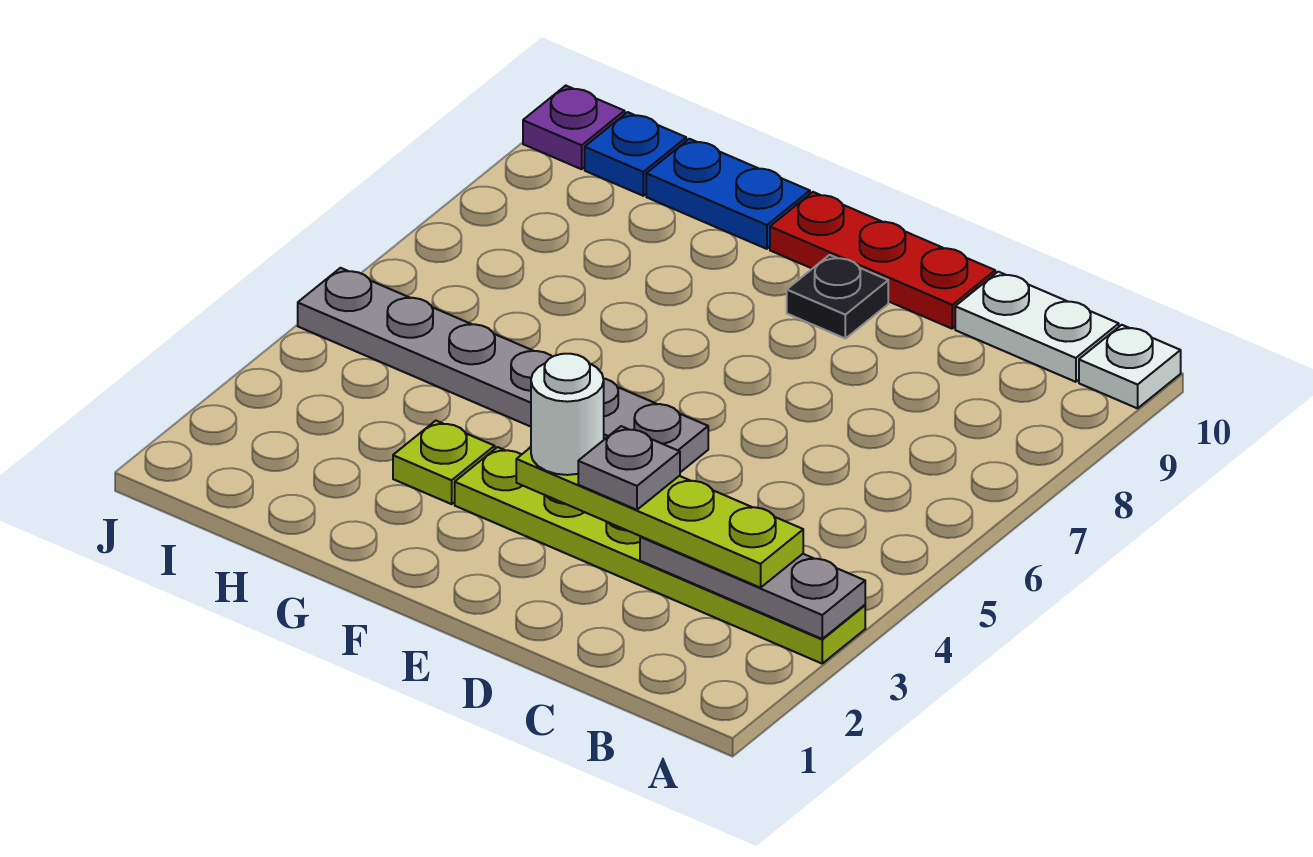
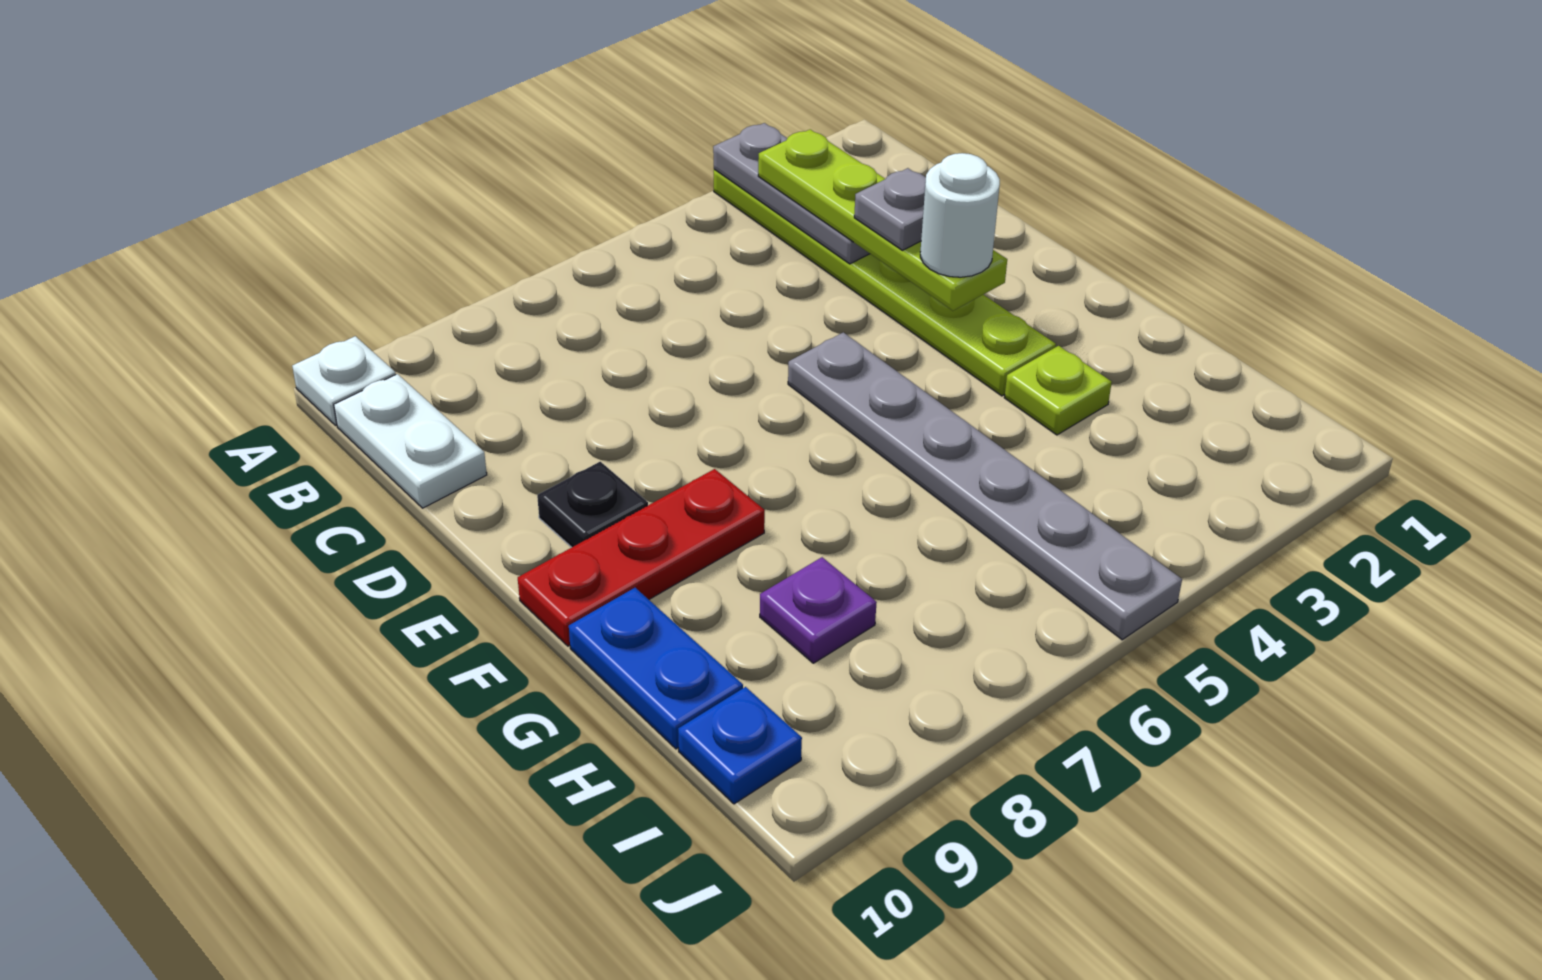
red plate D10:F10 level 1 -> red plate F8:F10 level 1
purple plate J10 level 1 -> purple plate H8 level 1

